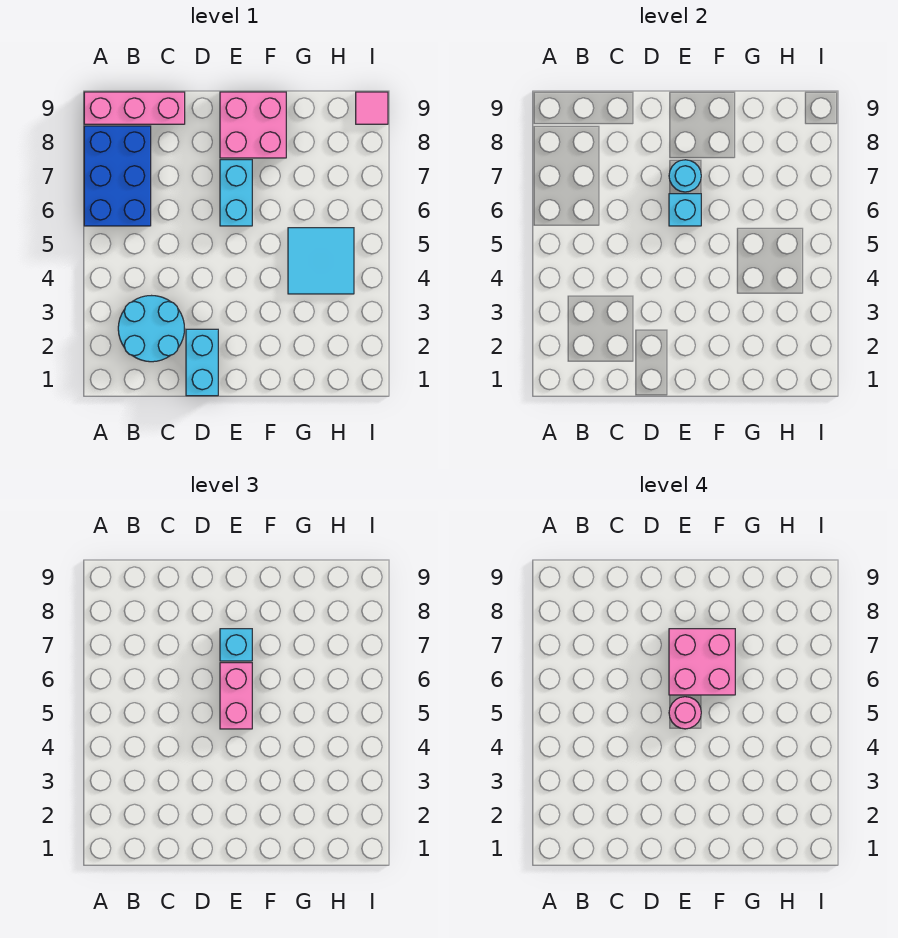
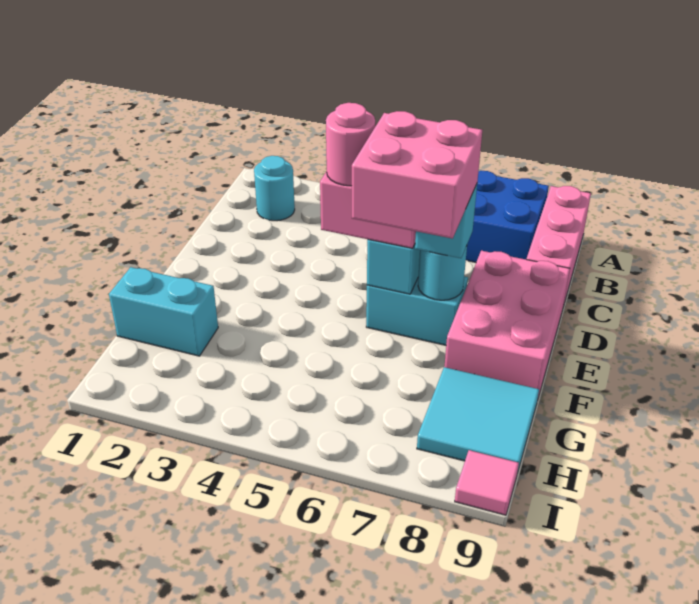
cyan round brick B2:C3 level 1 -> cyan round brick B2 level 1
cyan brick D1:D2 level 1 -> cyan brick G1:G2 level 1
pink brick E8:F9 level 1 -> pink brick D8:F9 level 1
cyan tile G4:H5 level 1 -> cyan tile G8:H9 level 1

